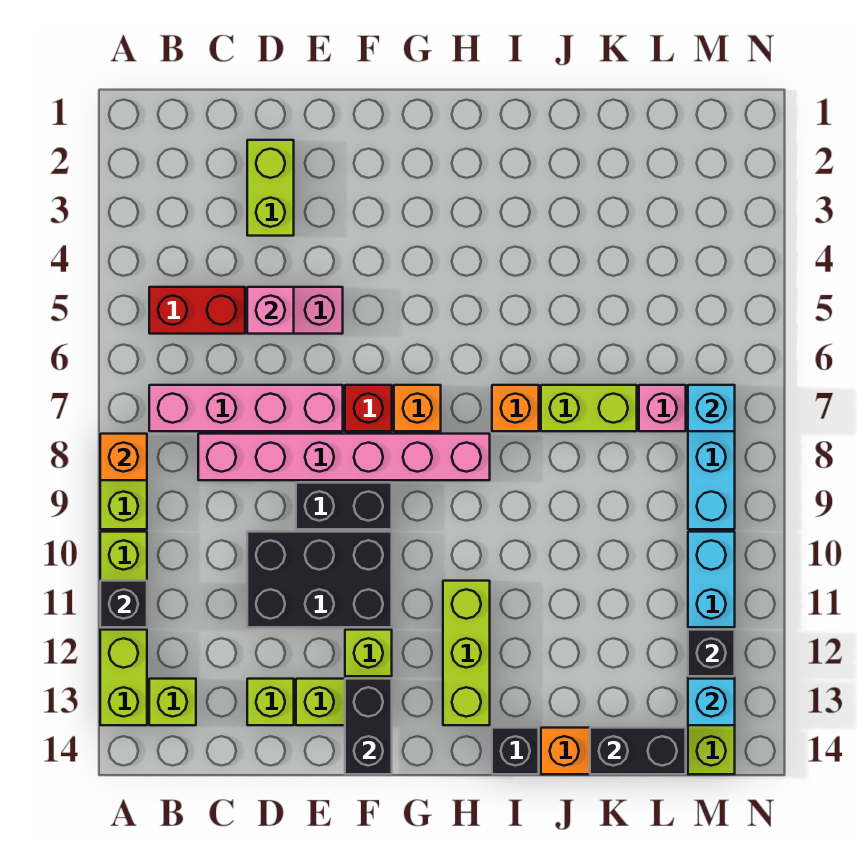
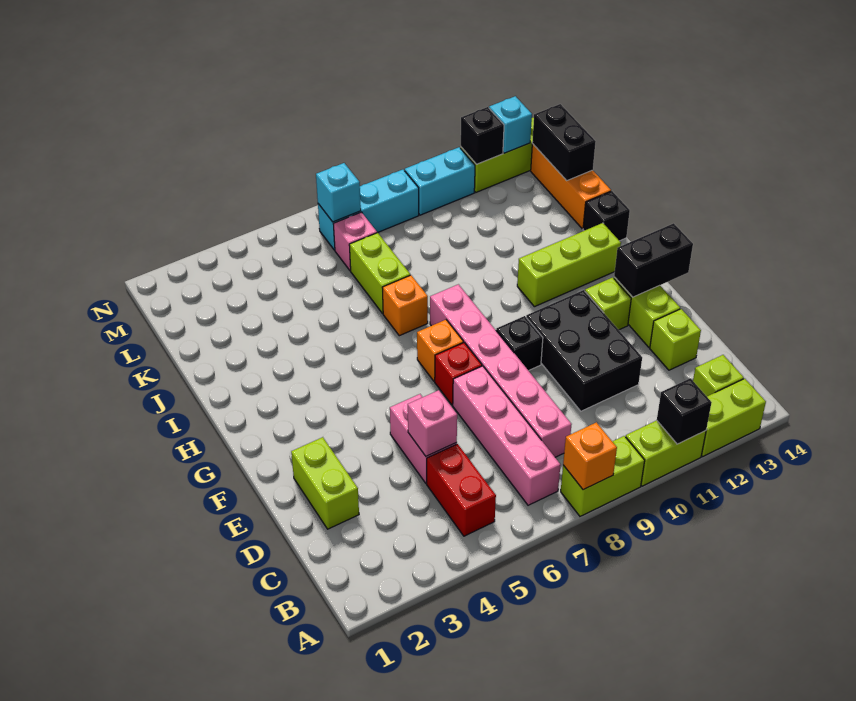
lime brick D2:D3 level 1 -> lime brick D2:E2 level 1
black brick E9:F9 level 1 -> black brick F9 level 1

